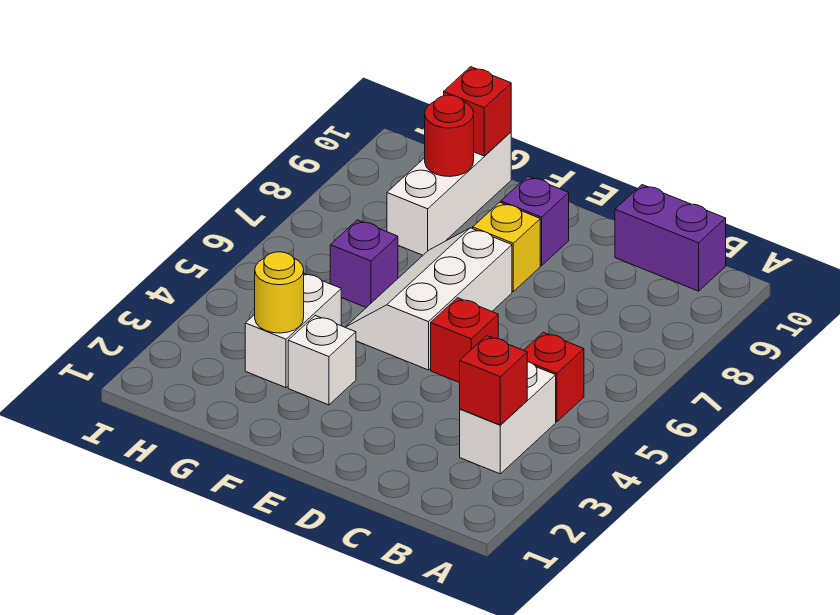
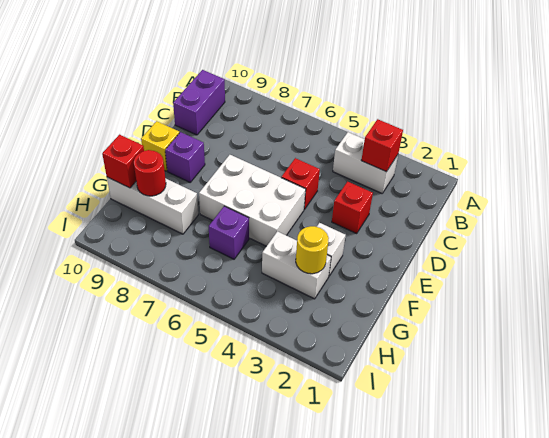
red brick B5 level 1 -> red brick D3 level 1
white slope E5:F7 level 1 top E -> white brick E5:F7 level 1
yellow brick E8 level 1 -> yellow brick E10 level 1

